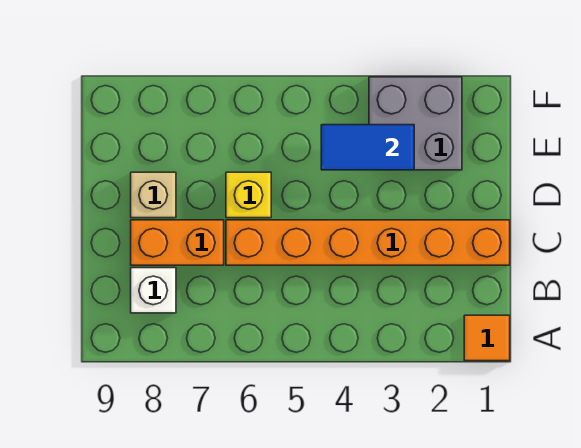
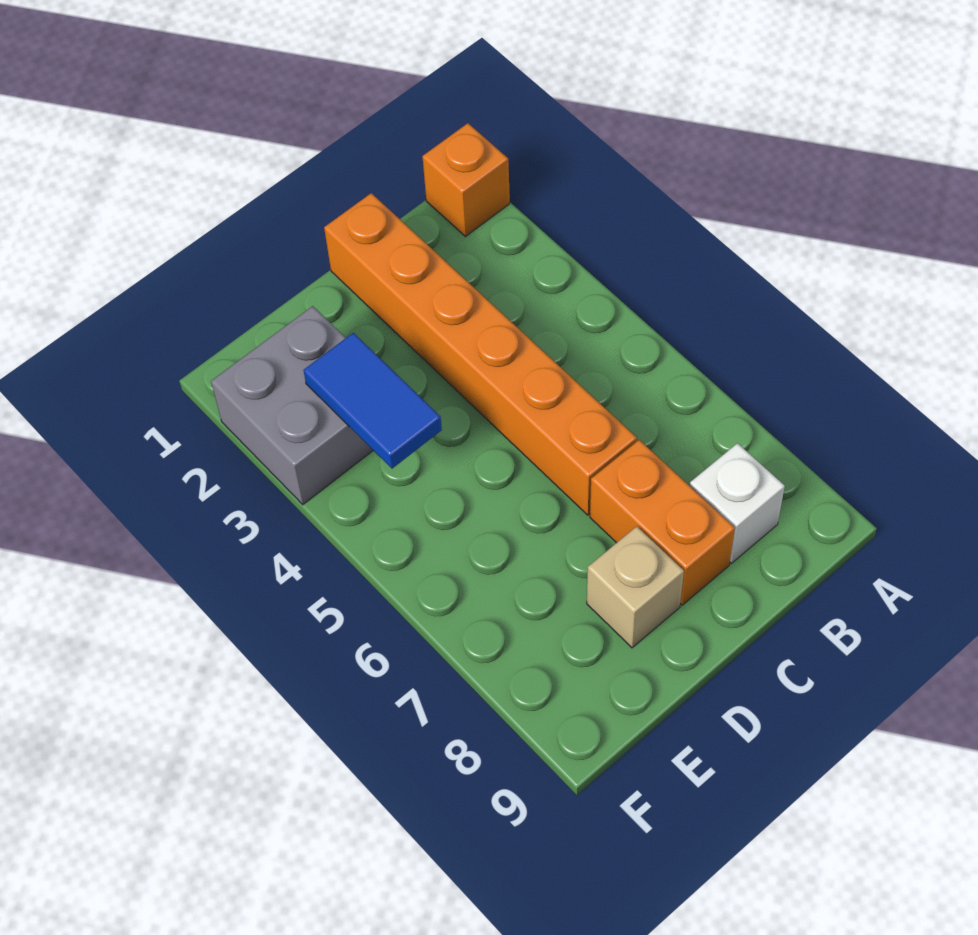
orange tile A1 level 1 -> orange brick A1 level 1
yellow brick D6 level 1 -> none

